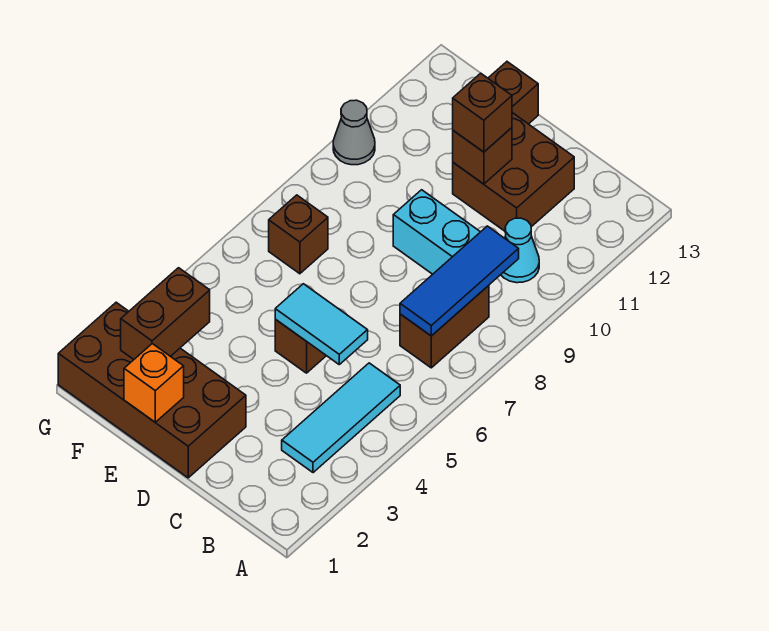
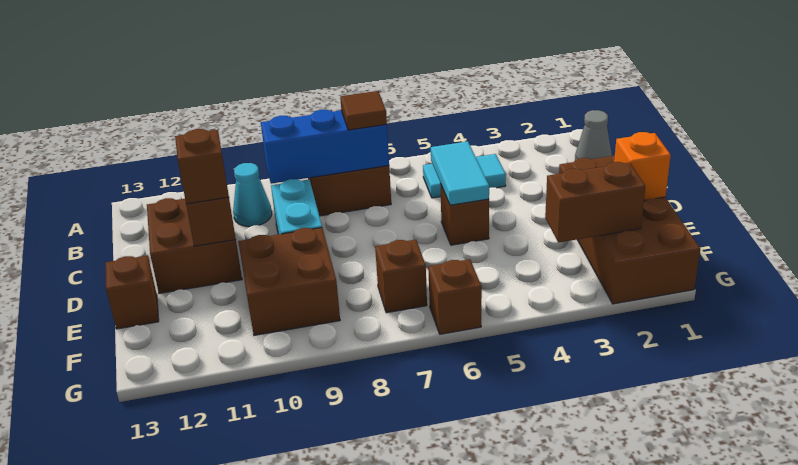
cyan tile B3:B5 level 1 -> cyan tile B4:B5 level 1
blue tile B7:B9 level 2 -> blue brick B7:B9 level 2
none -> brown tile B7 level 3
none -> brown brick E9:F10 level 1
none -> brown brick G6 level 1
grey cone G10 level 1 -> grey cone B1 level 1

